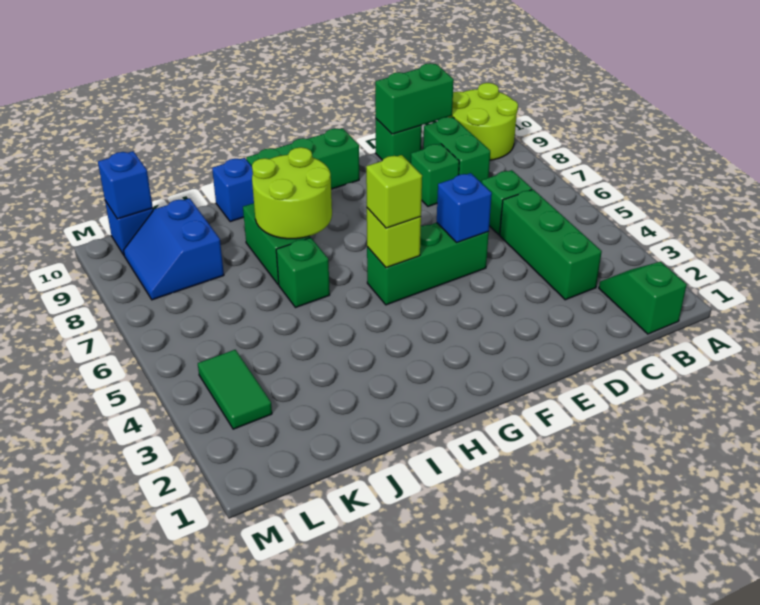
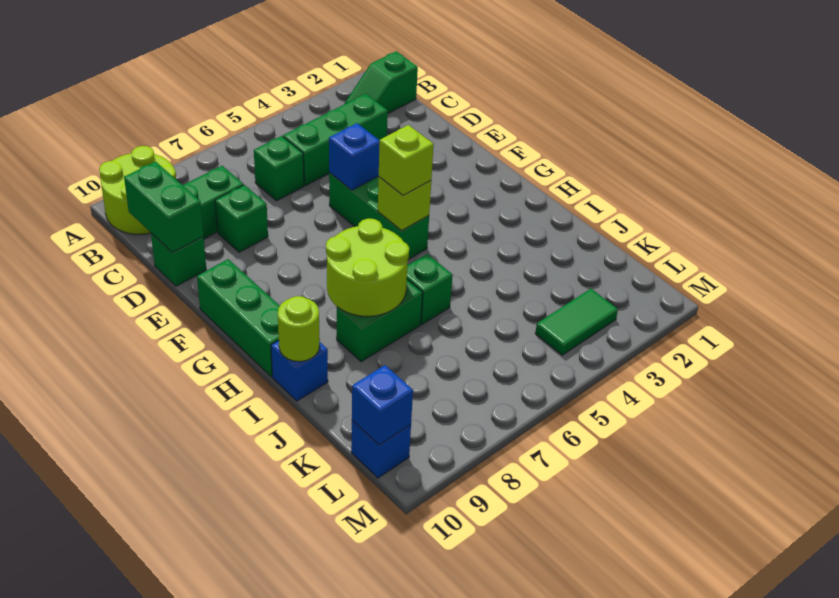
none -> lime round brick I10 level 2
blue slope K8:L9 level 1 top K -> none

